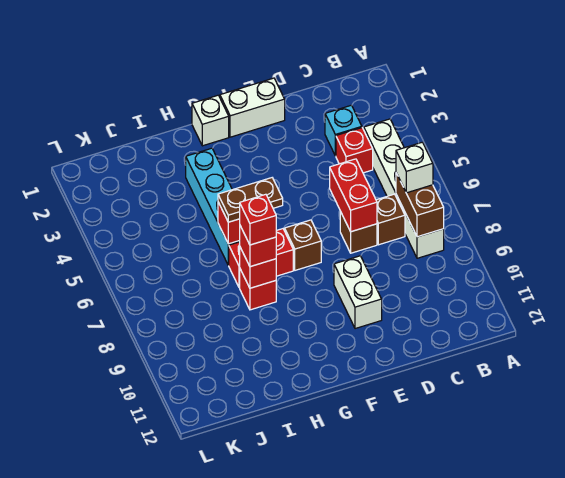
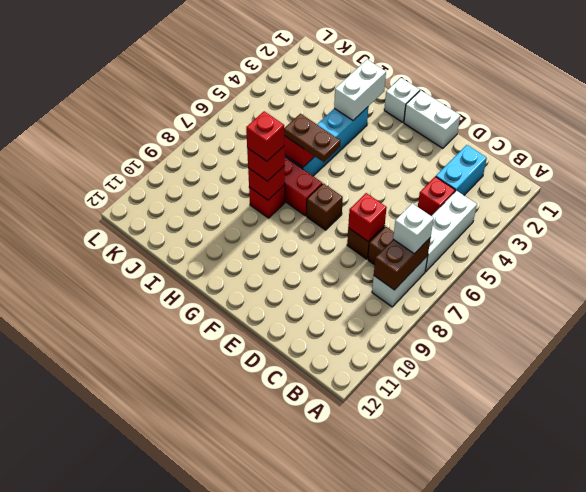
cyan brick C3 level 1 -> cyan brick C2:C3 level 1
red brick D6:D7 level 2 -> red brick D7 level 2
white brick E9:E10 level 1 -> white brick H2:H3 level 2

